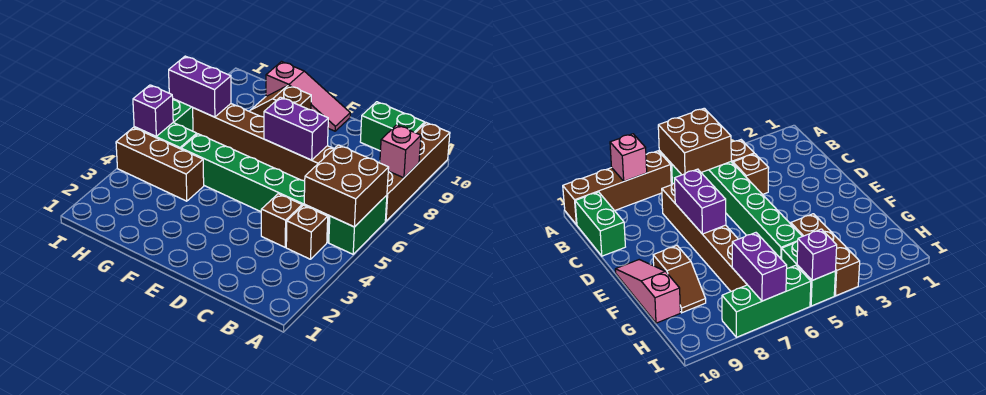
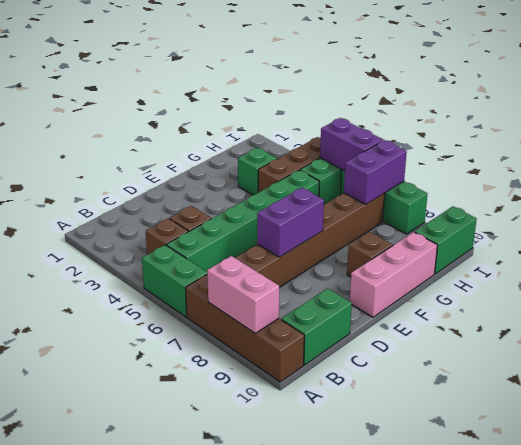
brown brick A5:B6 level 2 -> none
pink brick A8 level 2 -> pink brick A8:A9 level 2
pink slope E10:G10 level 1 top G -> pink brick E10:G10 level 1
none -> green brick G3 level 1
none -> green brick H10:I10 level 1
purple brick I5 level 2 -> purple brick I5:I6 level 2

